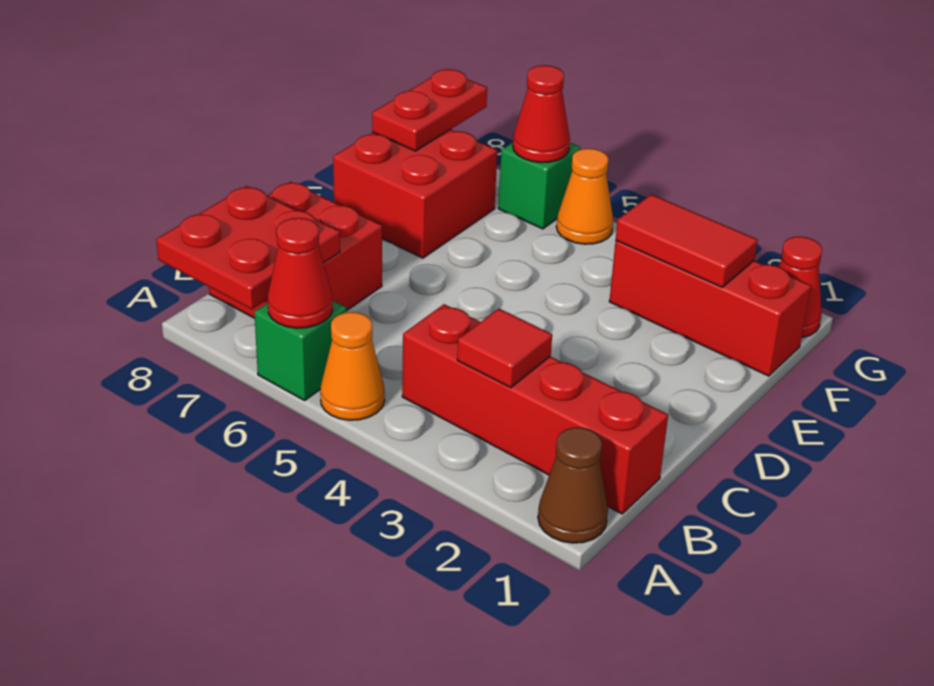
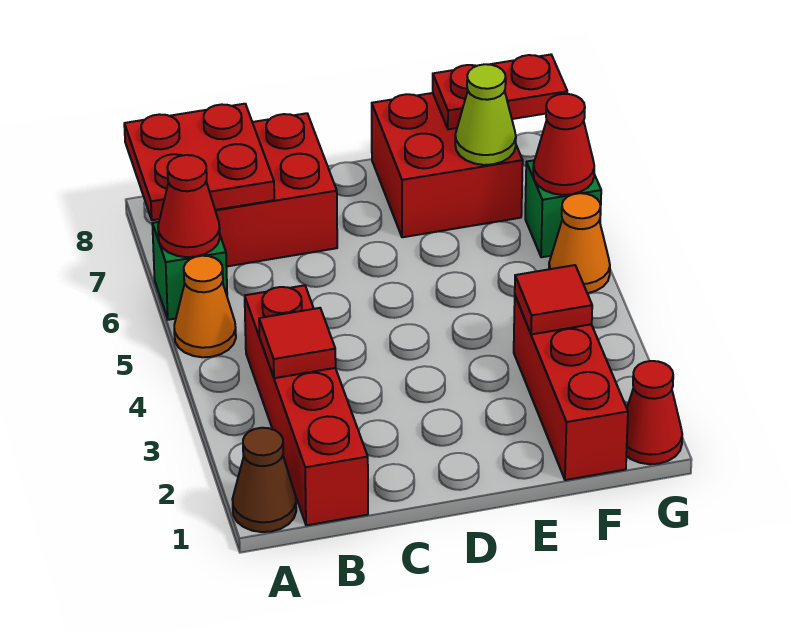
red tile F2:F3 level 2 -> red tile F3 level 2
none -> lime cone F7 level 2

